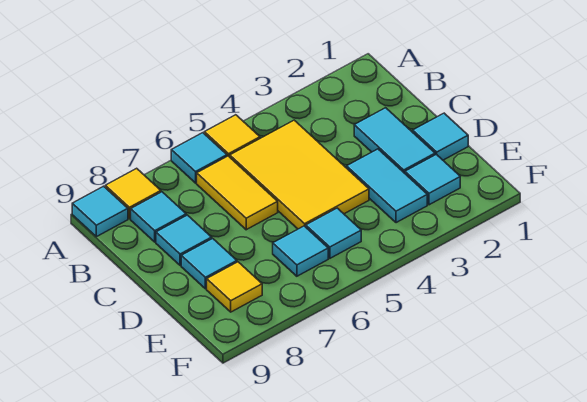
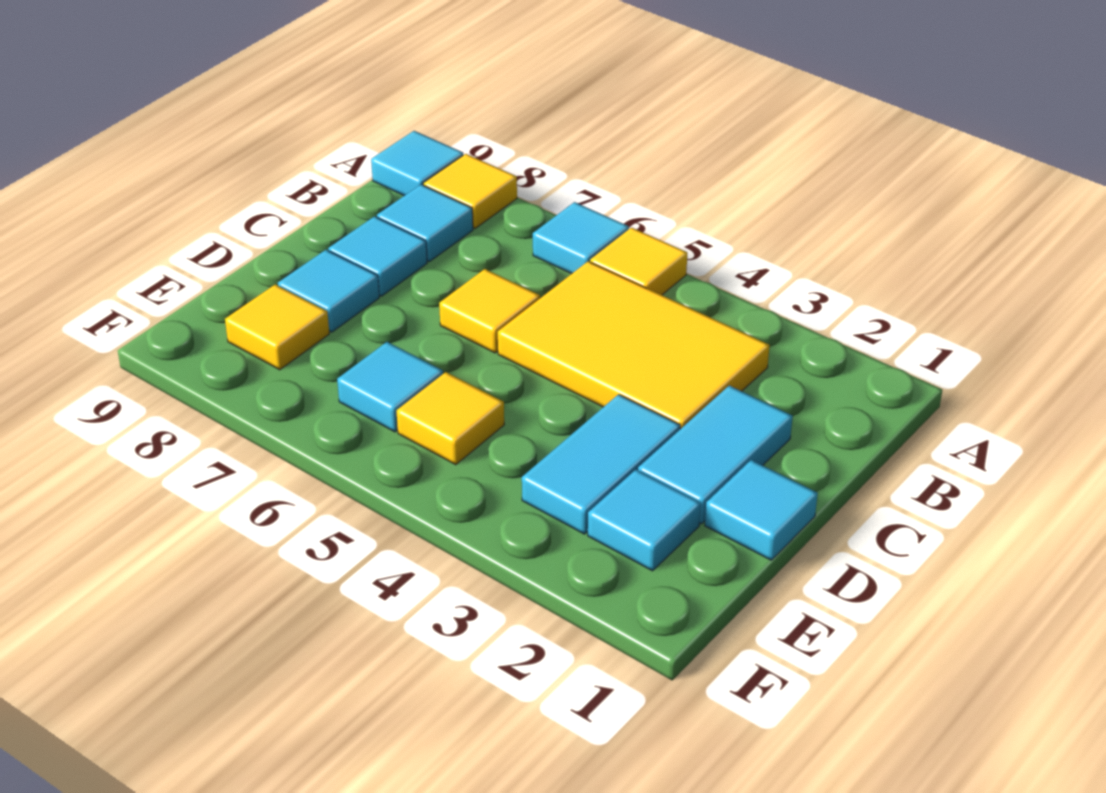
yellow tile B4:D5 level 1 -> yellow tile B3:C5 level 1
yellow tile B6:C6 level 1 -> yellow tile C6 level 1
cyan tile E5 level 1 -> yellow tile E5 level 1

